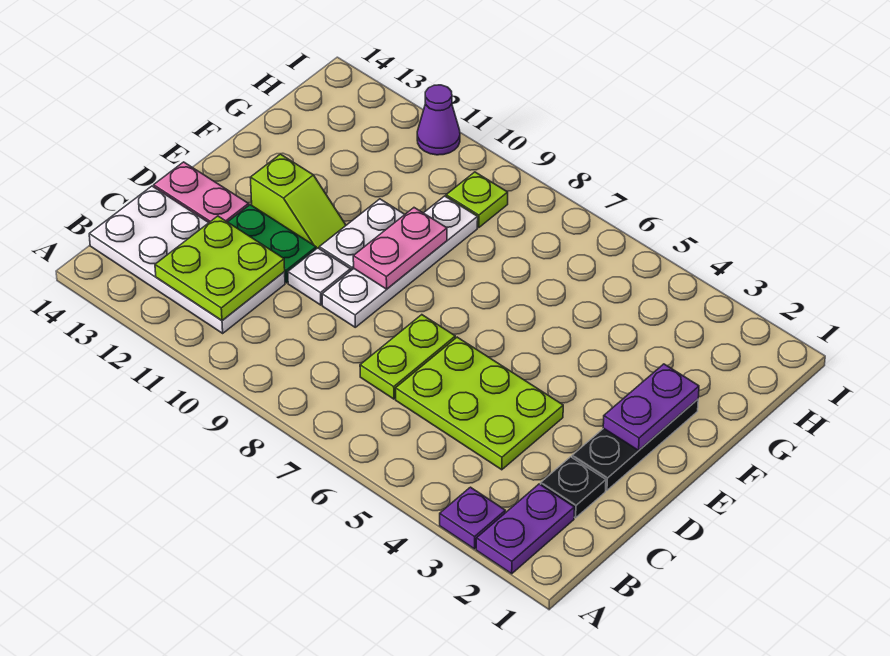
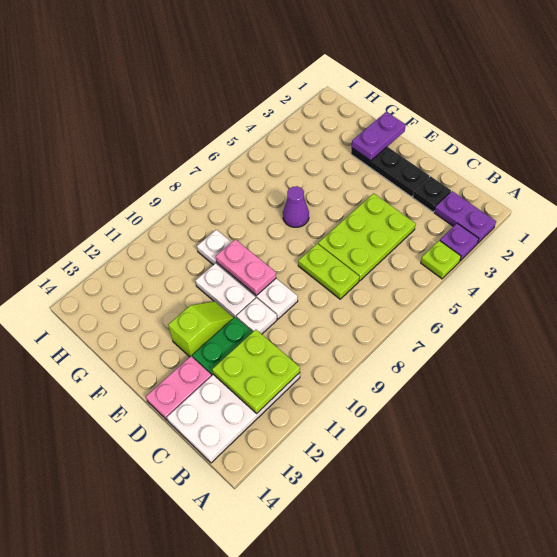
purple plate E2:F2 level 2 -> purple plate F1:F2 level 2
lime plate H9 level 1 -> lime plate A4 level 1
purple cone I11 level 1 -> purple cone F6 level 1

